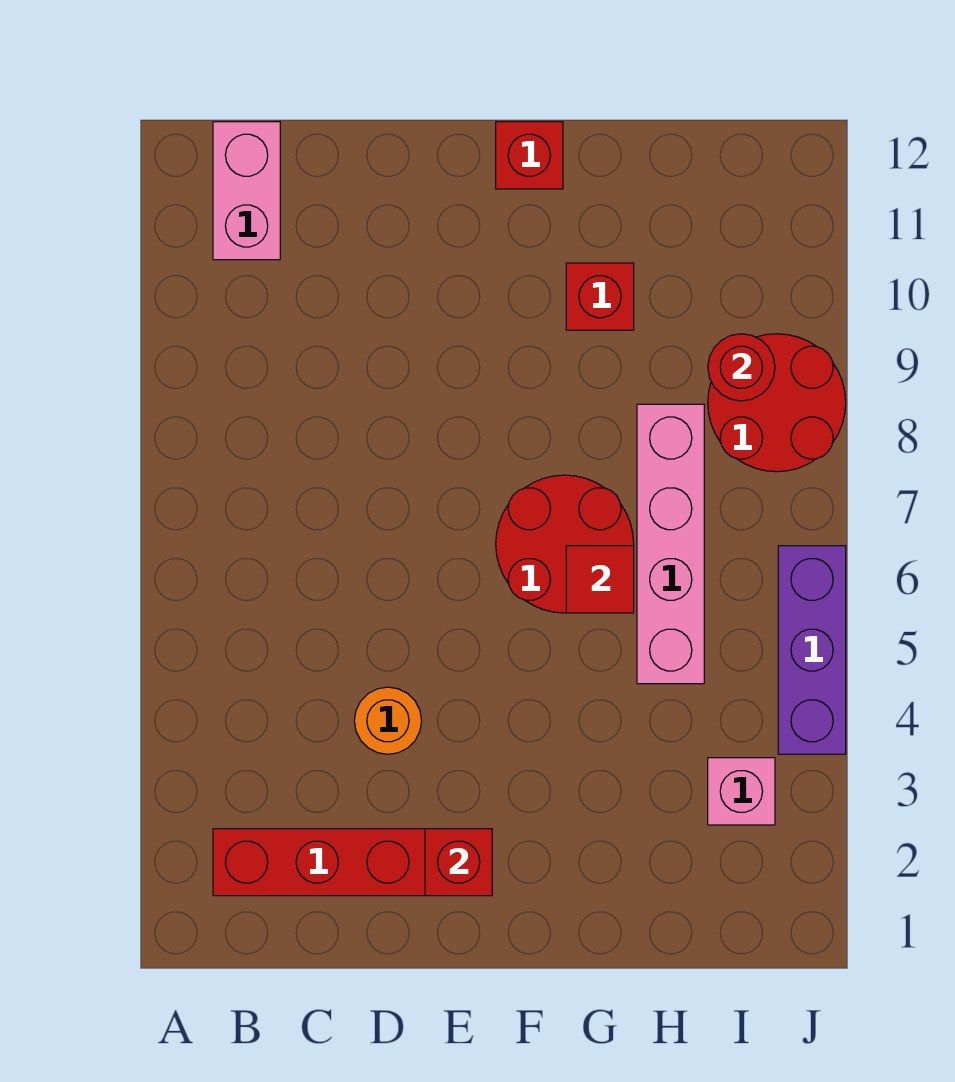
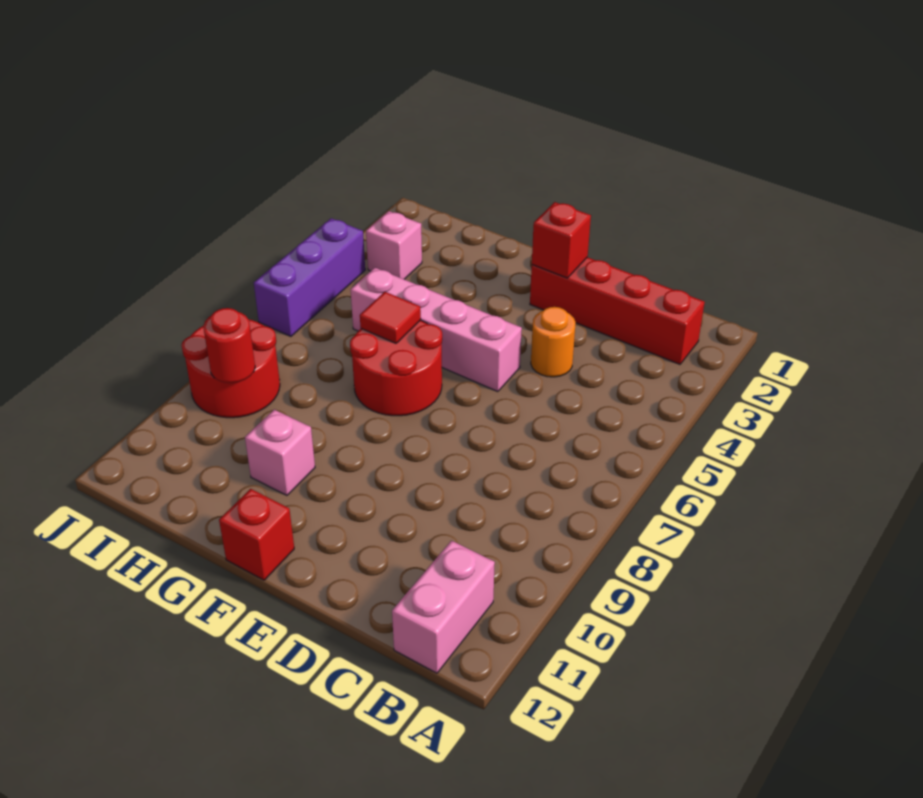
red brick G10 level 1 -> pink brick G10 level 1
pink brick H5:H8 level 1 -> pink brick E5:H5 level 1

